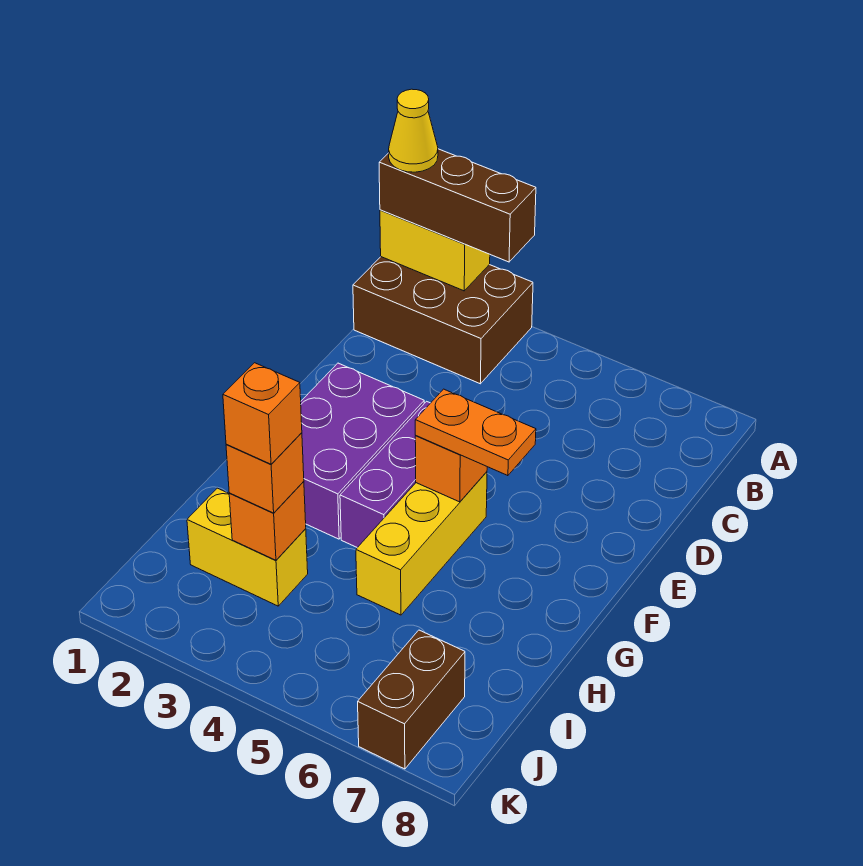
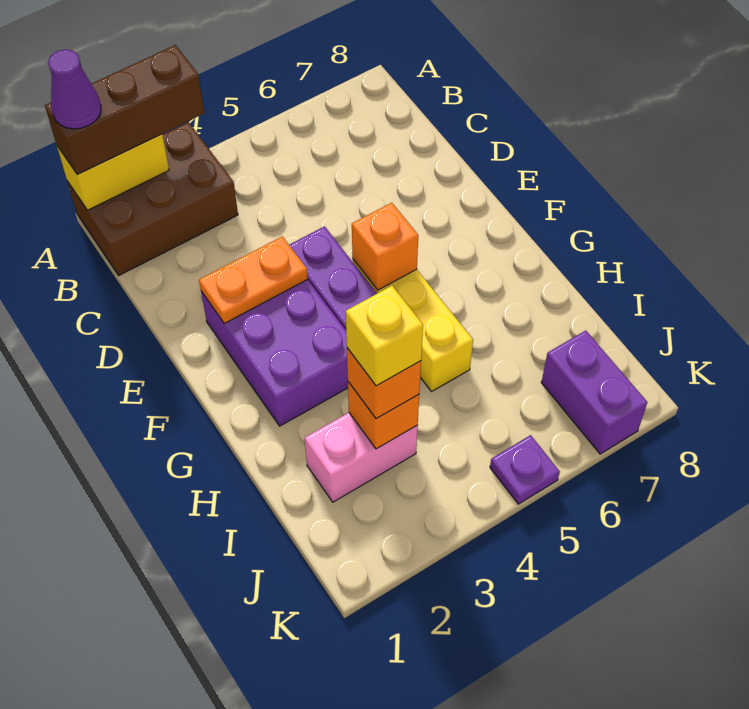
yellow cone A1 level 4 -> purple cone A1 level 4
orange plate F5:F6 level 3 -> orange plate E2:E3 level 2
yellow brick I2:I3 level 1 -> pink brick I2:I3 level 1
orange brick I3 level 4 -> yellow brick I3 level 4
brown brick J7:K7 level 1 -> purple brick J7:K7 level 1
none -> purple plate K5 level 1

